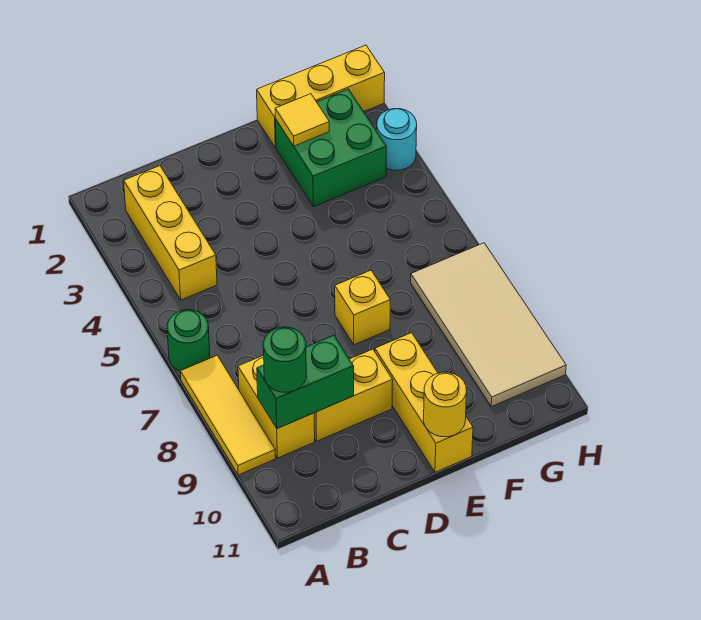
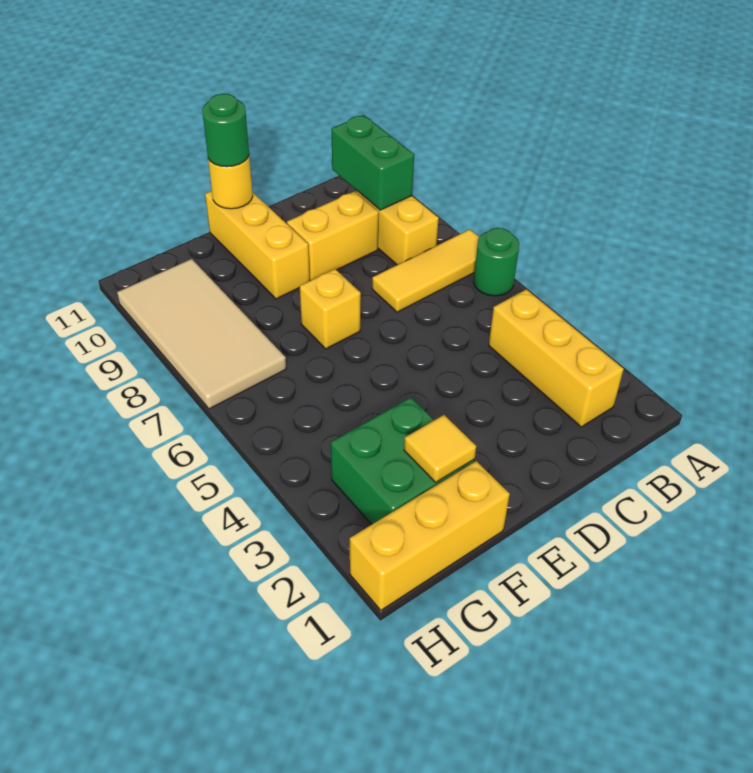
yellow tile A7:A9 level 1 -> yellow tile A7:C7 level 1
green brick B9:C9 level 2 -> green brick B9:B10 level 2
green round brick B9 level 3 -> green round brick E11 level 3
cyan round brick H3 level 1 -> none

